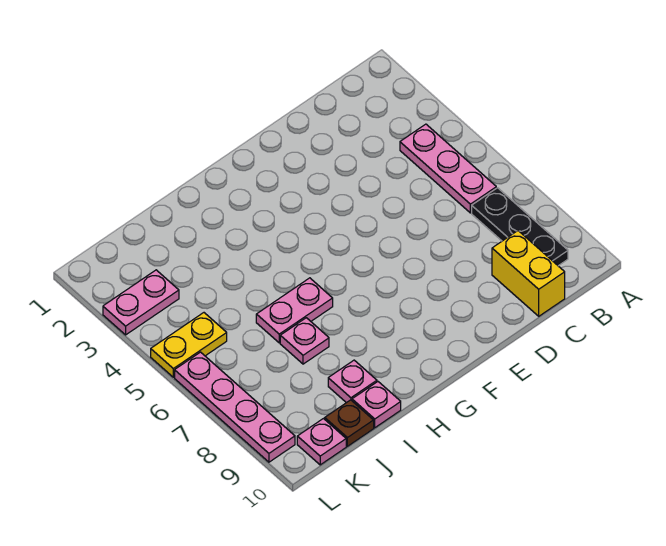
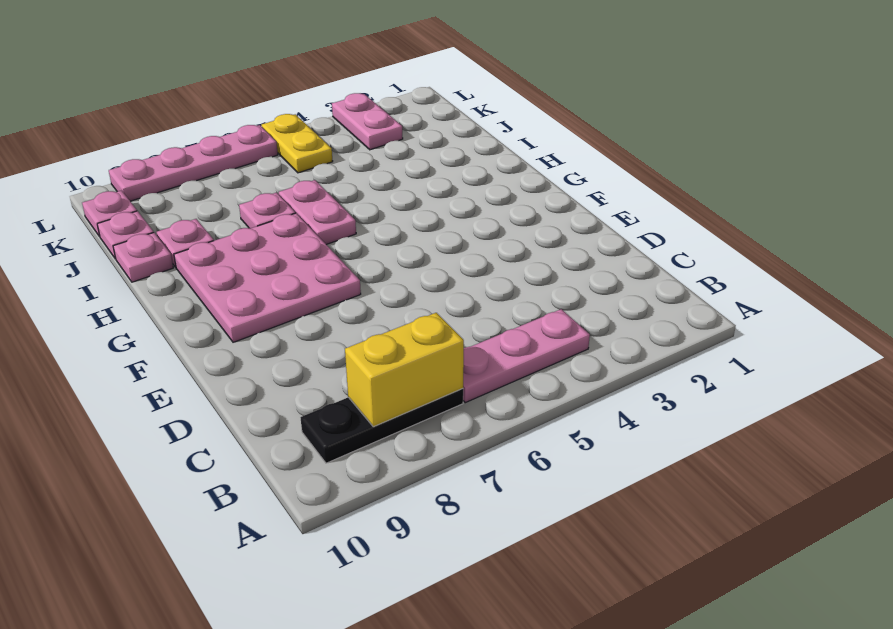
yellow brick C9:C10 level 1 -> yellow brick B7:B8 level 2
none -> pink plate F7:H9 level 1
brown plate J10 level 1 -> pink plate J10 level 1

